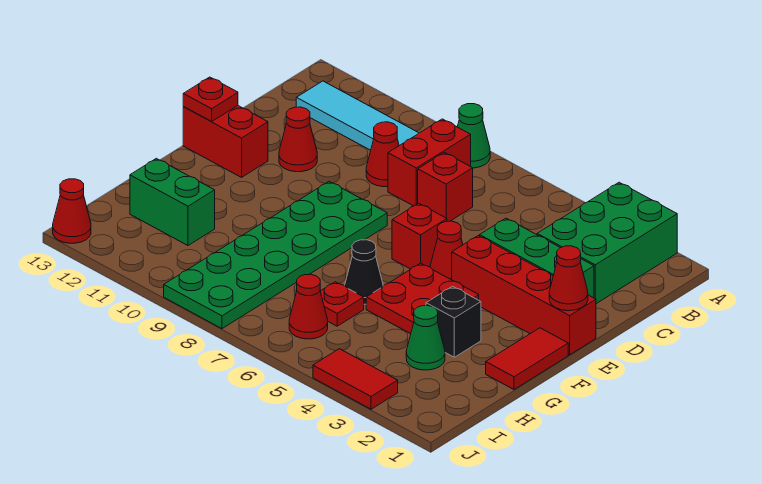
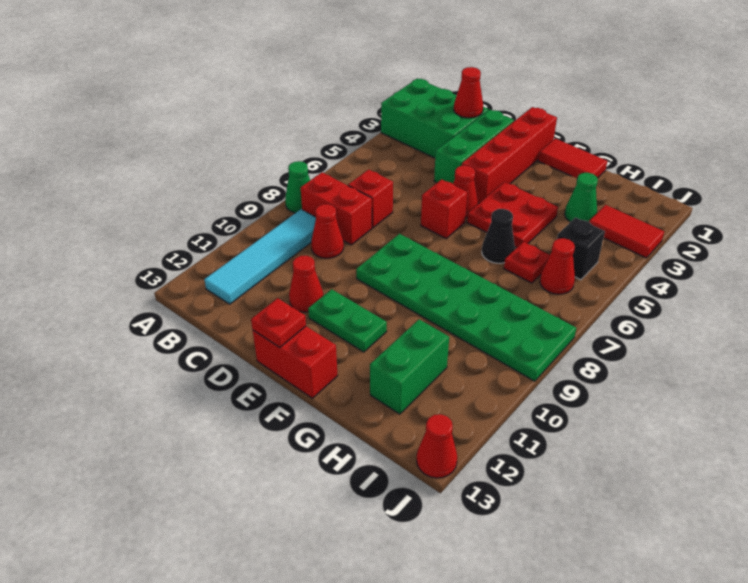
red cone E1 level 2 -> red cone C2 level 2
none -> green plate E11:F11 level 1
red brick E12:E13 level 1 -> red brick E13:F13 level 1
black brick G3 level 1 -> black brick I5 level 1
red tile J3:J4 level 1 -> red tile I3:J3 level 1

